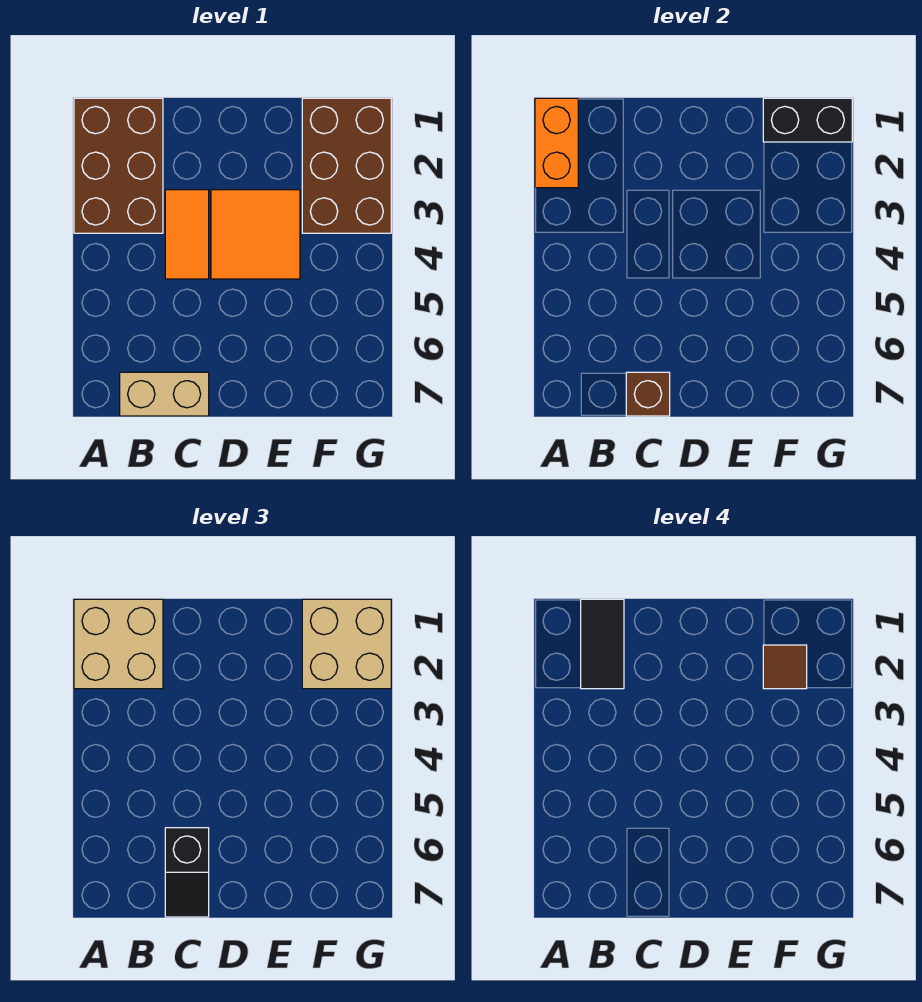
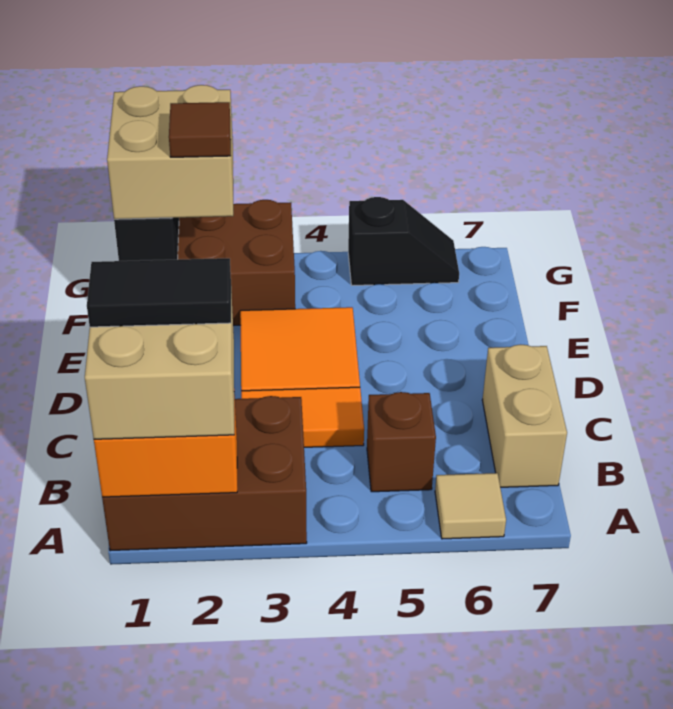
none -> tan tile A6 level 1
black slope C6:C7 level 3 top 6 -> black slope G5:G6 level 1 top 5
brown brick C7 level 2 -> brown brick B5 level 1

